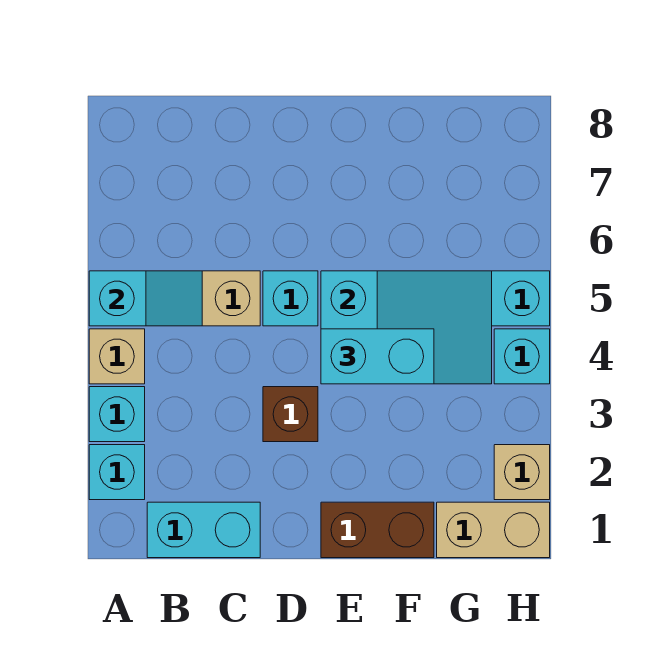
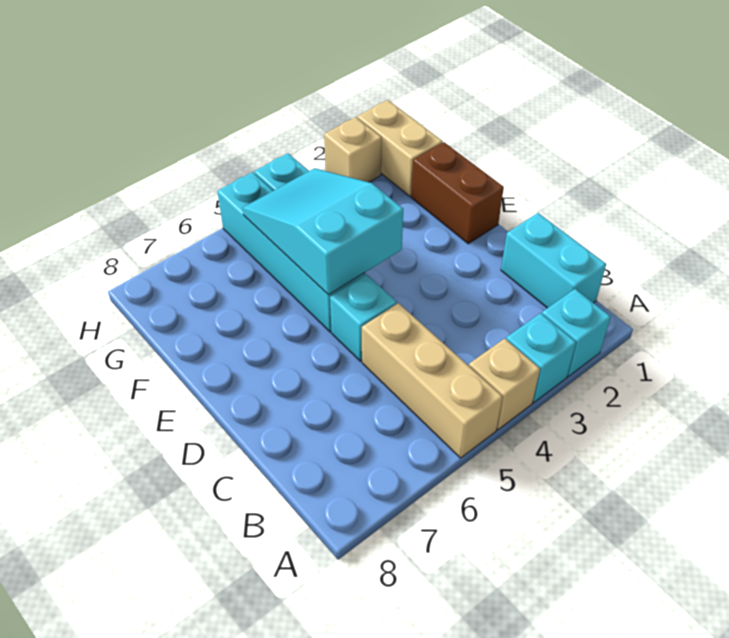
cyan slope A5:B5 level 2 top A -> none
brown brick D3 level 1 -> none
cyan brick E4:F4 level 3 -> none

